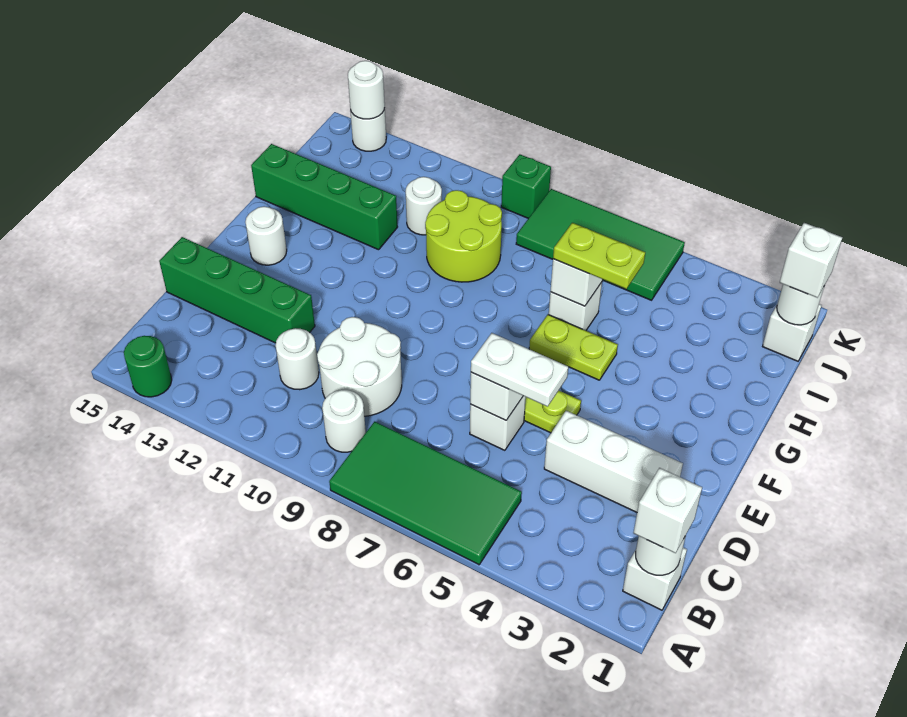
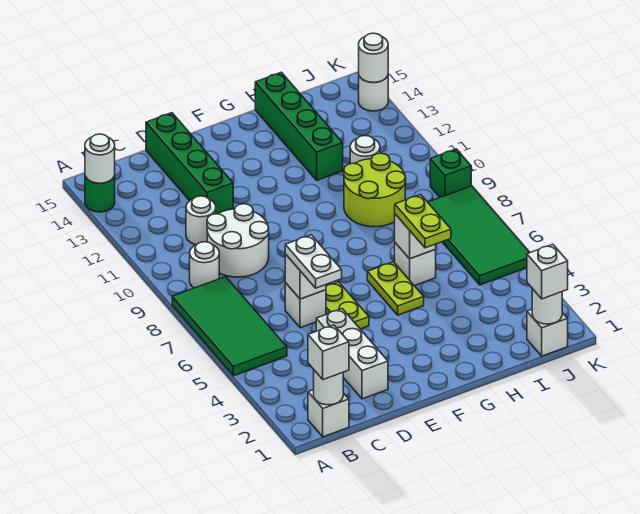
white round brick F14 level 1 -> white round brick A14 level 2

